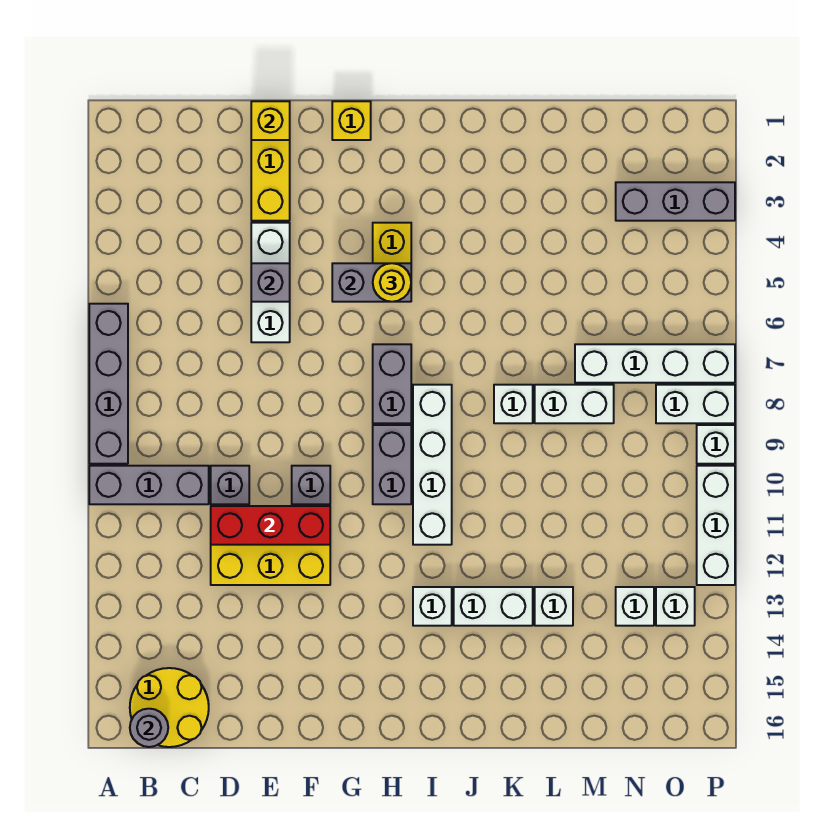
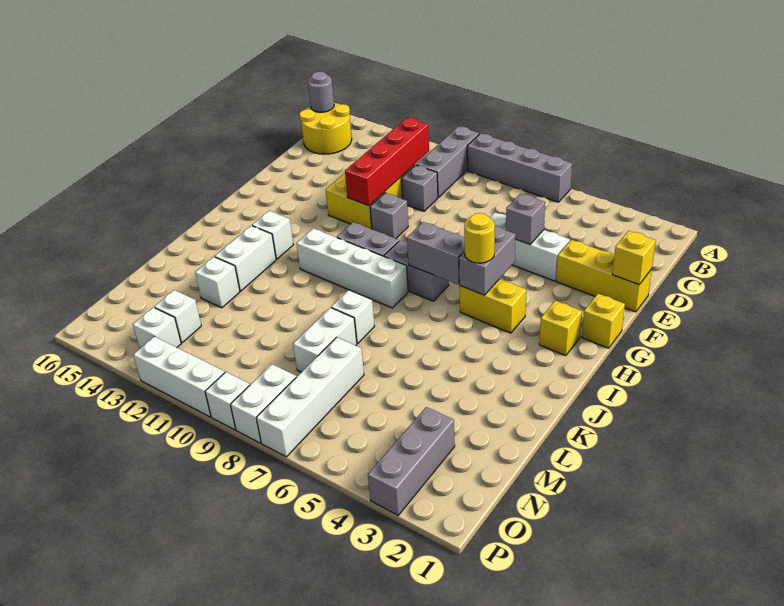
red brick D11:F11 level 2 -> red brick C11:F11 level 2
none -> yellow brick H2 level 1
none -> grey brick H6:H7 level 2

